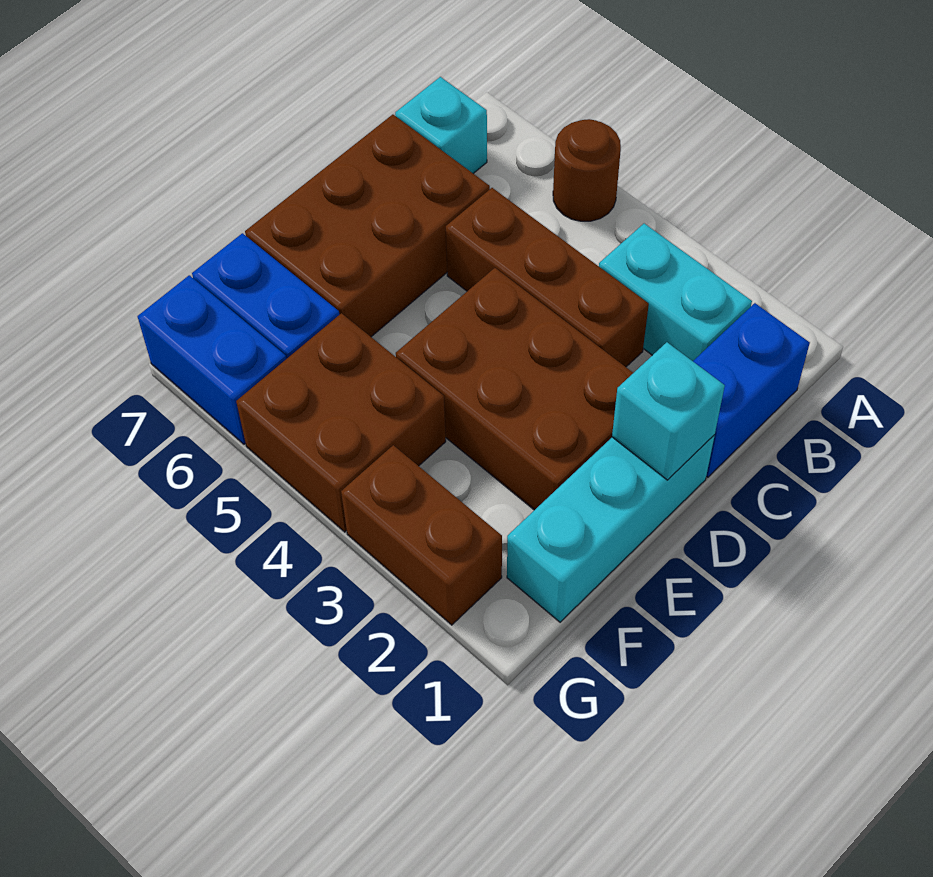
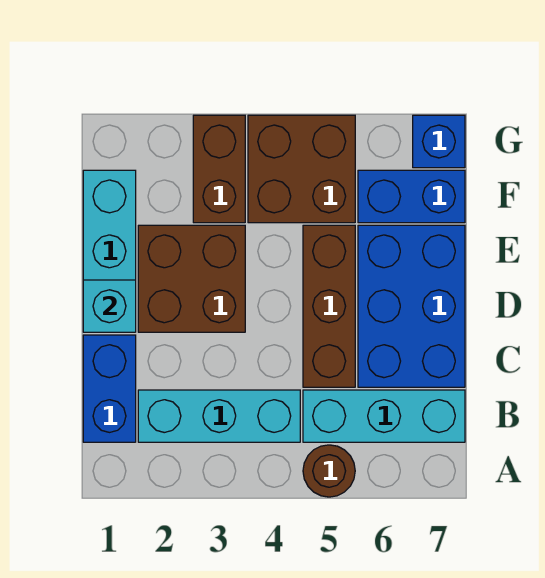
cyan brick B2:B3 level 1 -> cyan brick B2:B4 level 1
cyan brick B7 level 1 -> cyan brick B5:B7 level 1
brown brick C3:C5 level 1 -> brown brick C5:E5 level 1
brown brick C6:E7 level 1 -> blue brick C6:E7 level 1
brown brick D2:E4 level 1 -> brown brick D2:E3 level 1
brown brick G2:G3 level 1 -> brown brick F3:G3 level 1
blue brick G6:G7 level 1 -> blue brick G7 level 1

